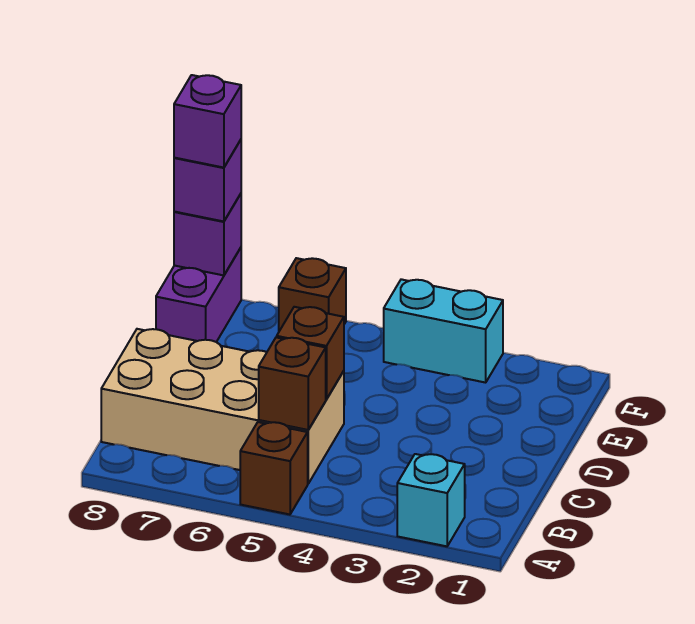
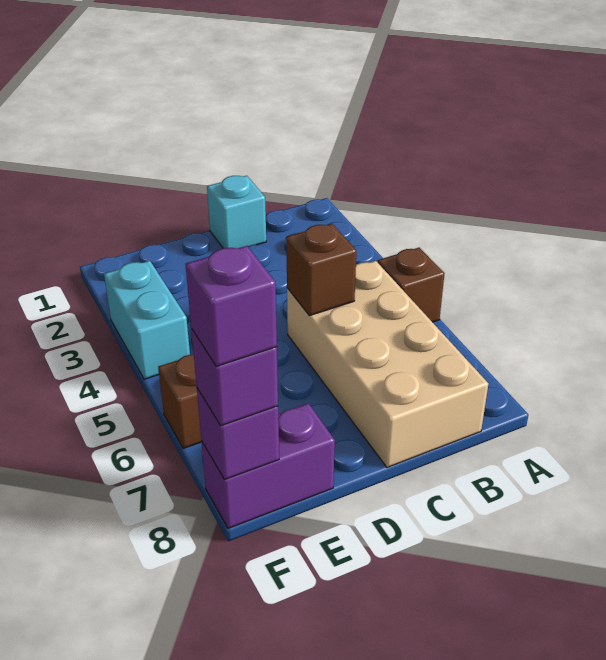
cyan brick A2 level 1 -> cyan brick C1 level 1
brown brick B5 level 2 -> none

